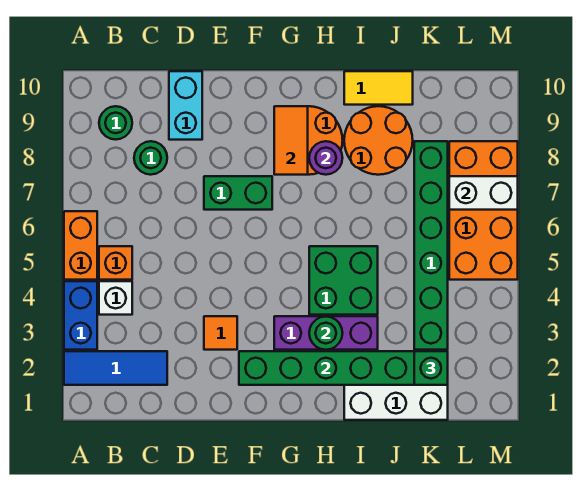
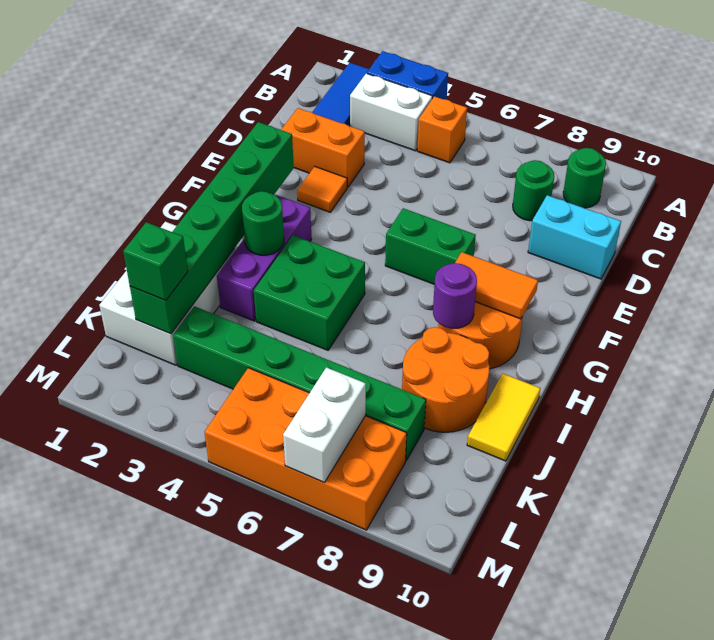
orange brick A5:A6 level 1 -> orange brick D2:D3 level 1
white brick B4 level 1 -> white brick B3:B4 level 1
green brick E7:F7 level 1 -> green brick F6:F7 level 1

